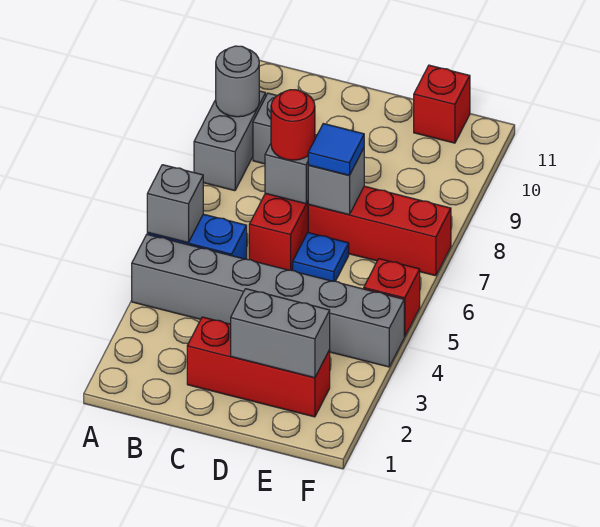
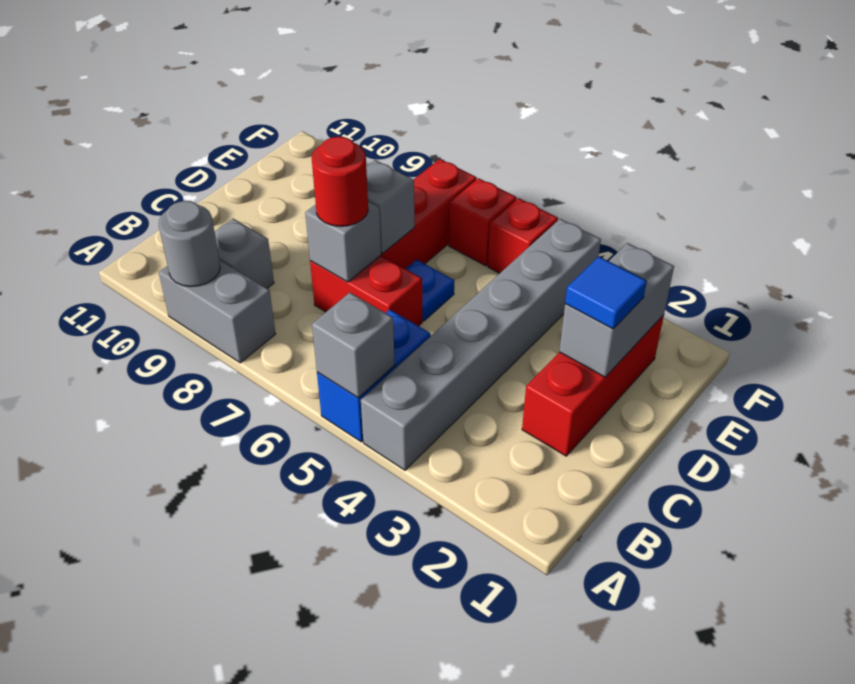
blue tile D7 level 3 -> blue tile D2 level 3
red brick E11 level 1 -> red brick F6 level 1

